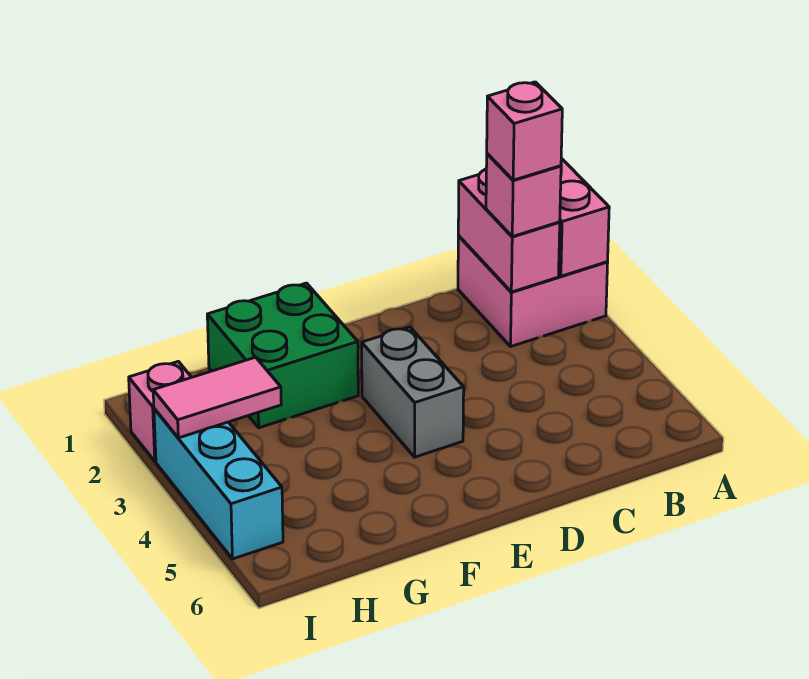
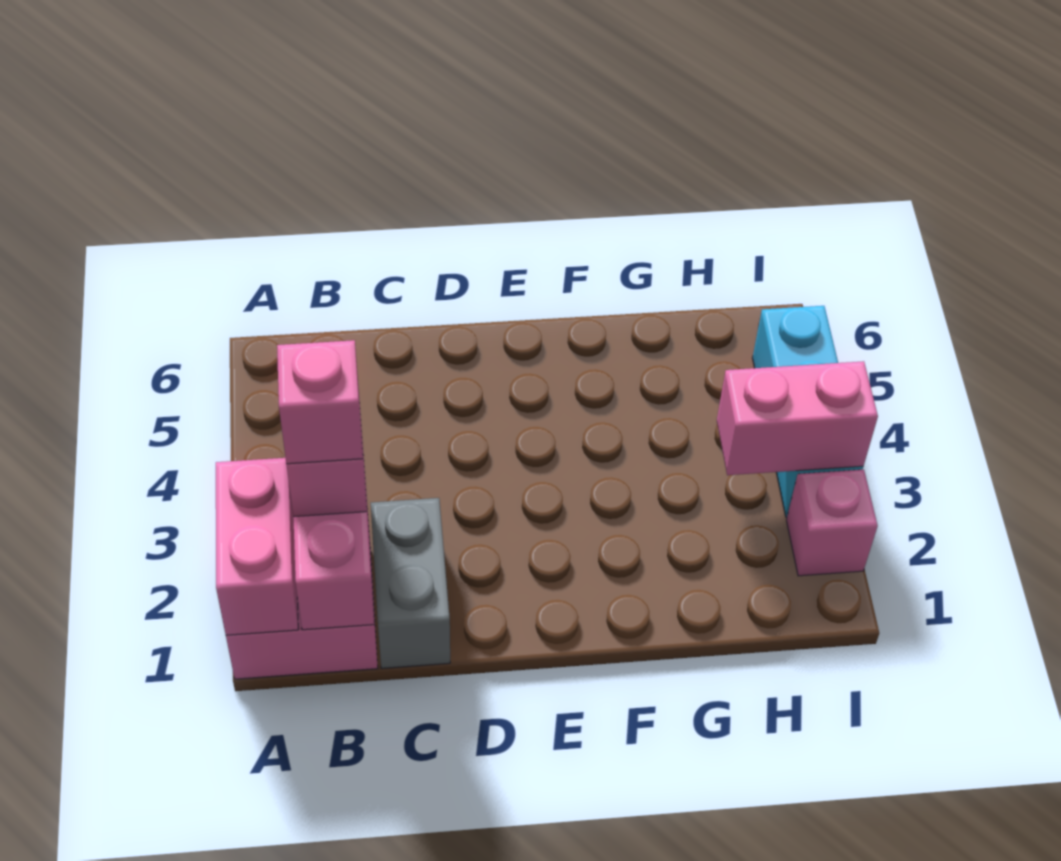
grey brick E3:E4 level 1 -> grey brick C1:C2 level 1
green brick F1:G2 level 1 -> none
pink tile H3:I3 level 2 -> pink brick H3:I3 level 2

